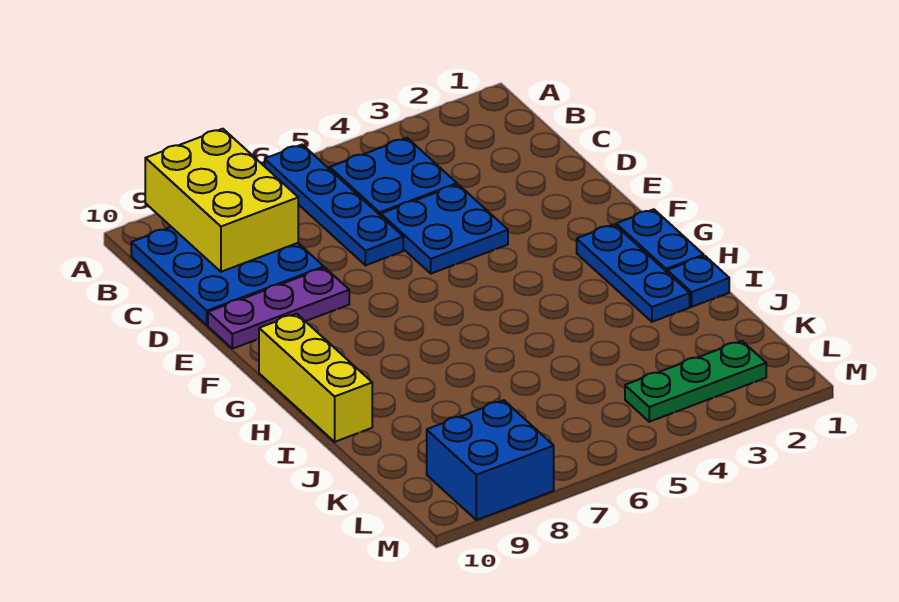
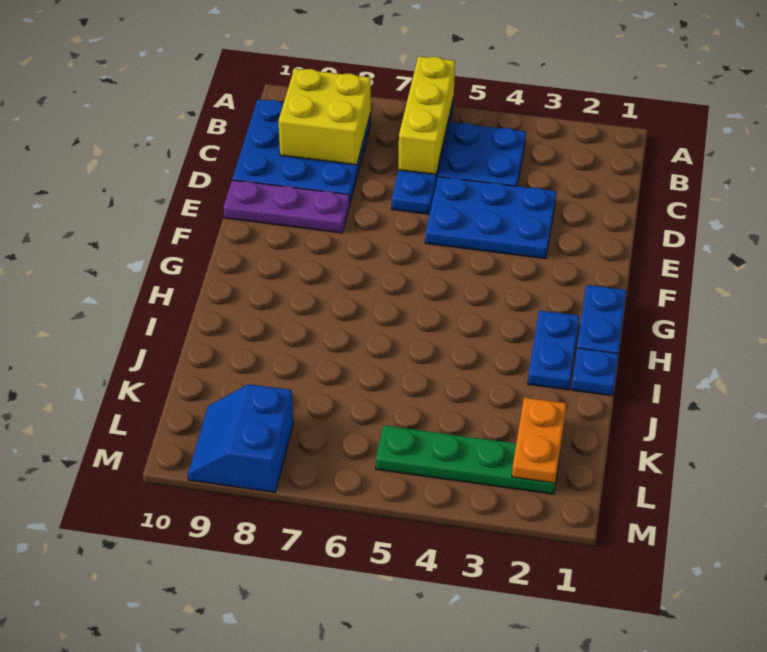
yellow brick A8:C9 level 2 -> yellow brick B8:C9 level 2
blue plate D4:E5 level 1 -> blue plate D3:E5 level 1
blue plate G2:I2 level 1 -> blue plate H2:I2 level 1
yellow brick G10:I10 level 1 -> yellow brick A6:C6 level 2
none -> orange plate K2:L2 level 2
green plate L2:L4 level 1 -> green plate L2:L5 level 1
blue brick L8:M9 level 1 -> blue slope L8:M9 level 1 top 8

